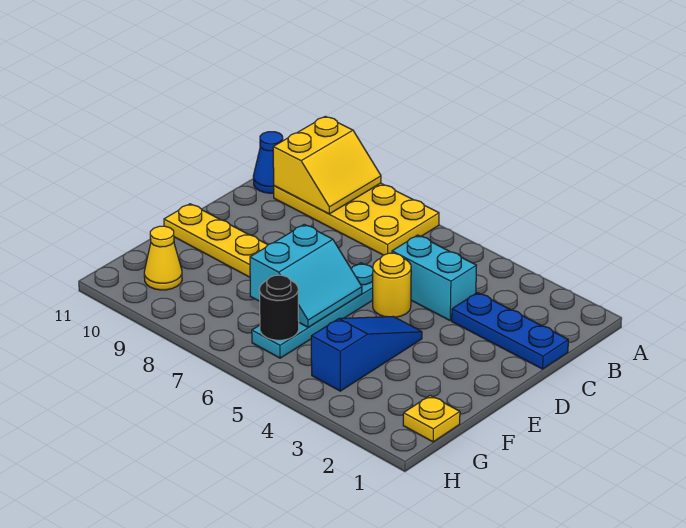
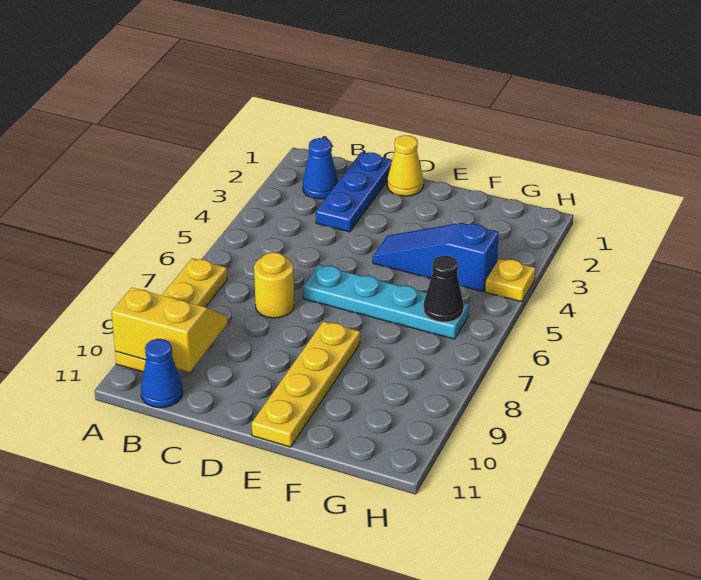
yellow plate A7:B10 level 1 -> yellow plate A7:A10 level 1
none -> blue cone B2 level 1
cyan brick C4:C5 level 1 -> none
yellow round brick D5 level 1 -> yellow round brick C7 level 1
cyan slope E6:F7 level 2 top 7 -> none
yellow plate G1 level 1 -> yellow plate H4 level 1
black round brick G6 level 2 -> black cone G6 level 2
yellow cone G10 level 1 -> yellow cone D1 level 1

